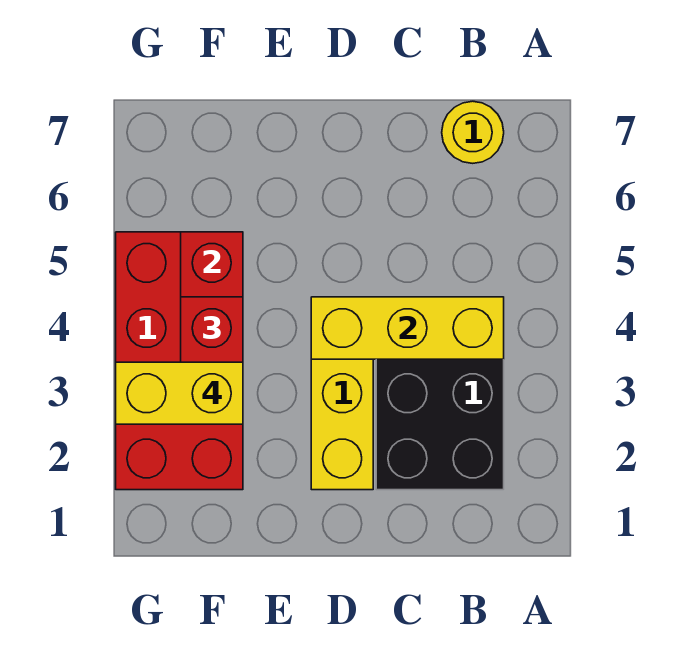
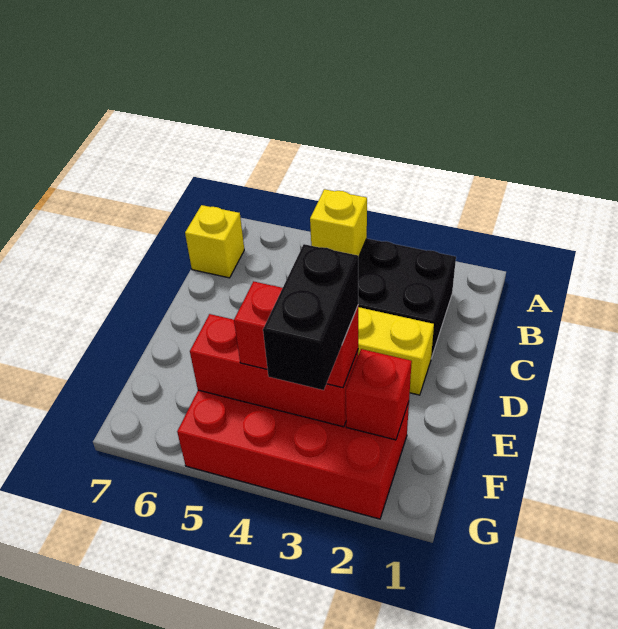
yellow brick B4:D4 level 2 -> yellow brick B4 level 2
yellow round brick B7 level 1 -> yellow brick B7 level 1
none -> red brick F2 level 2
yellow brick F3:G3 level 4 -> black brick F3:G3 level 4

